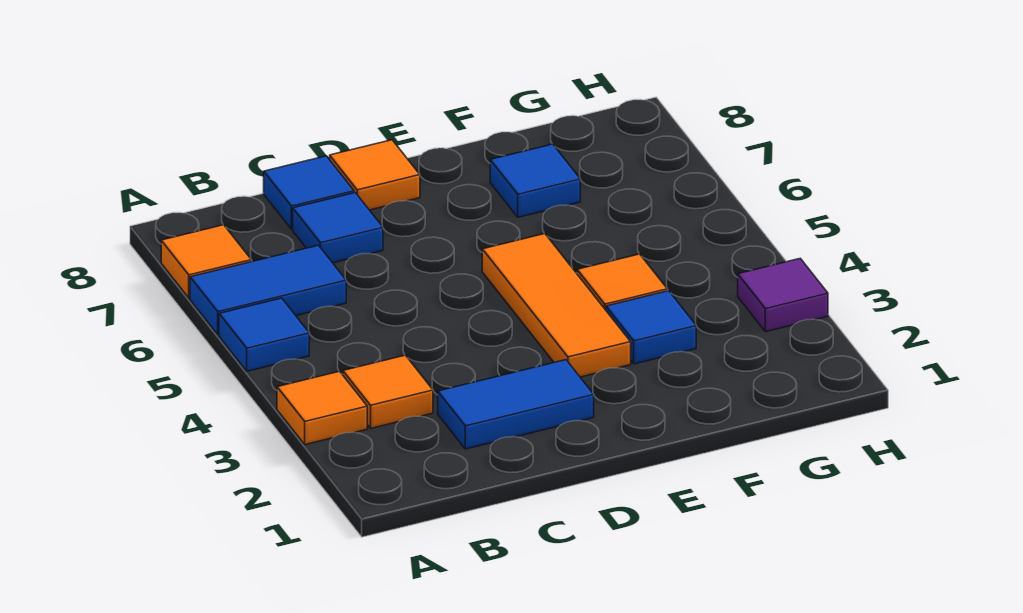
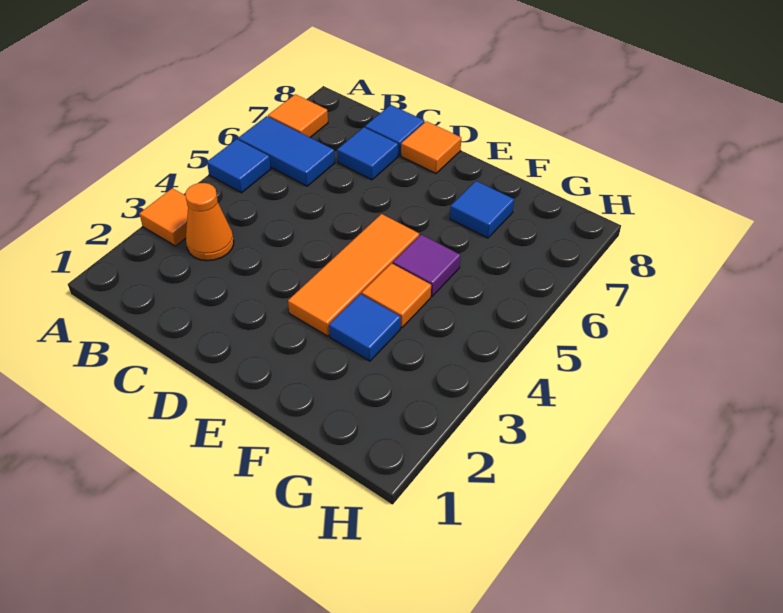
orange tile B3 level 1 -> orange cone B3 level 1
blue tile C2:D2 level 1 -> none
purple tile H3 level 1 -> purple tile F5 level 1

